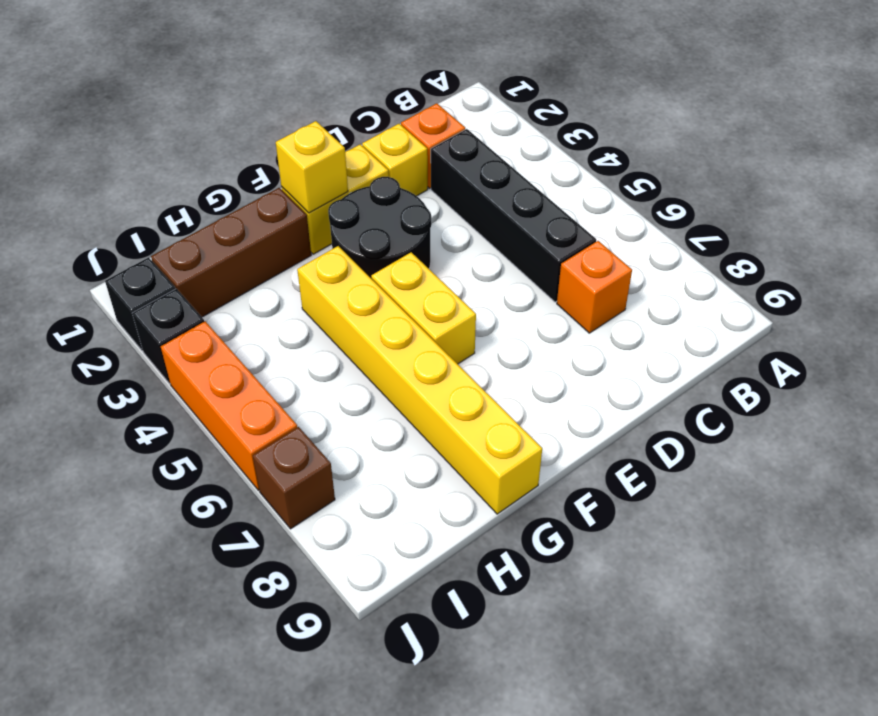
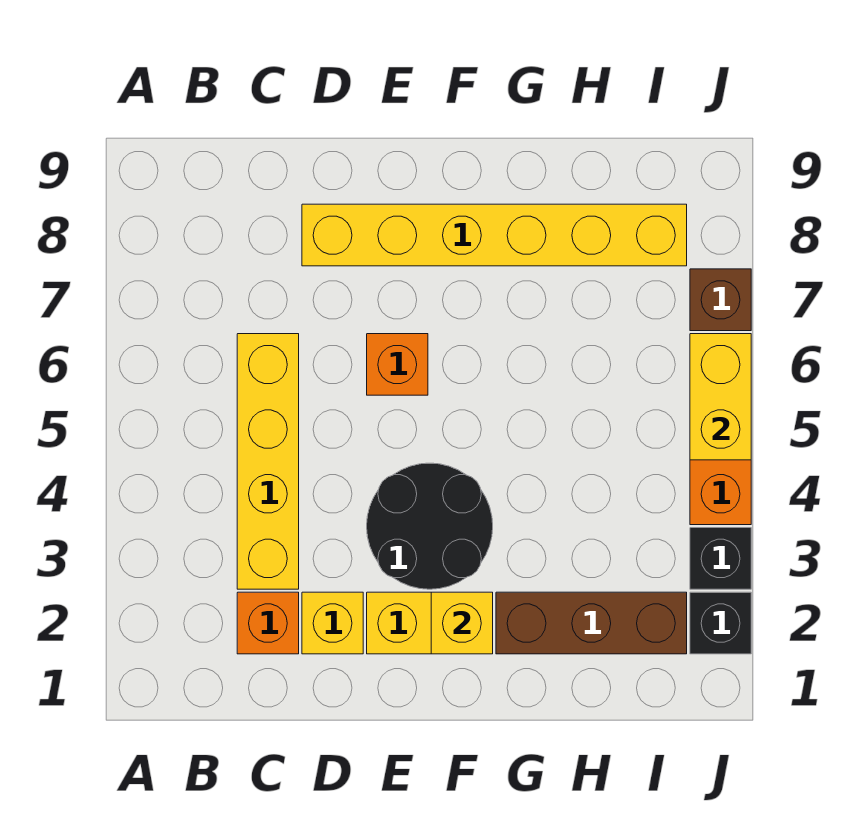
black brick C3:C6 level 1 -> yellow brick C3:C6 level 1
orange brick C7 level 1 -> orange brick E6 level 1
yellow brick F5:F6 level 1 -> yellow brick J5:J6 level 2
yellow brick G4:G9 level 1 -> yellow brick D8:I8 level 1

